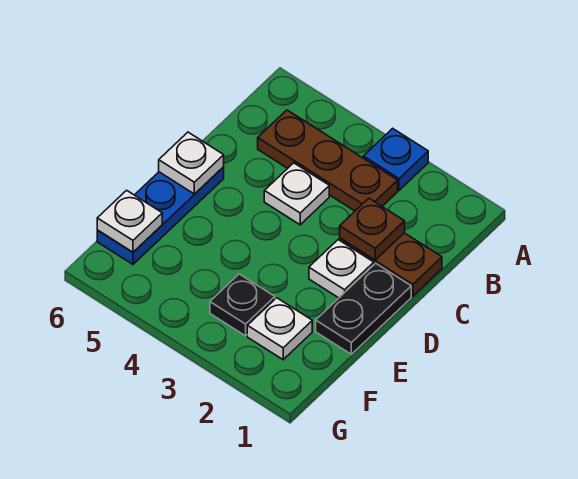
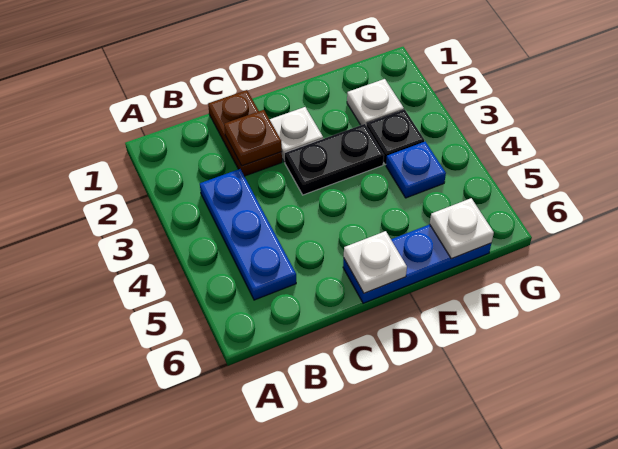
blue plate A3 level 1 -> blue plate F4 level 1
brown plate B3:B5 level 1 -> blue plate B3:B5 level 1
white plate C4 level 1 -> none
black plate D1:E1 level 1 -> black plate D3:E3 level 1

